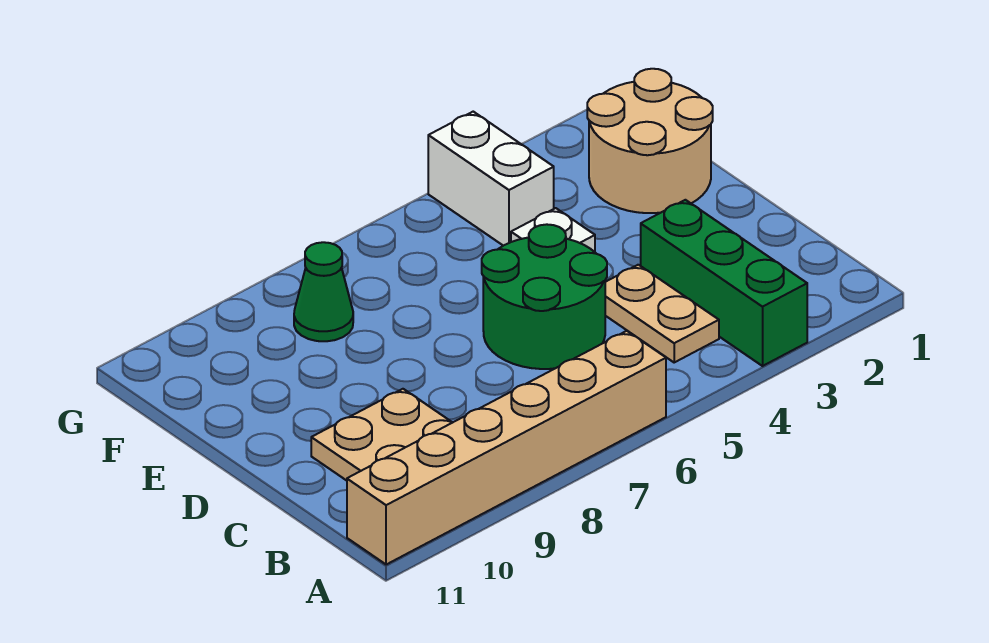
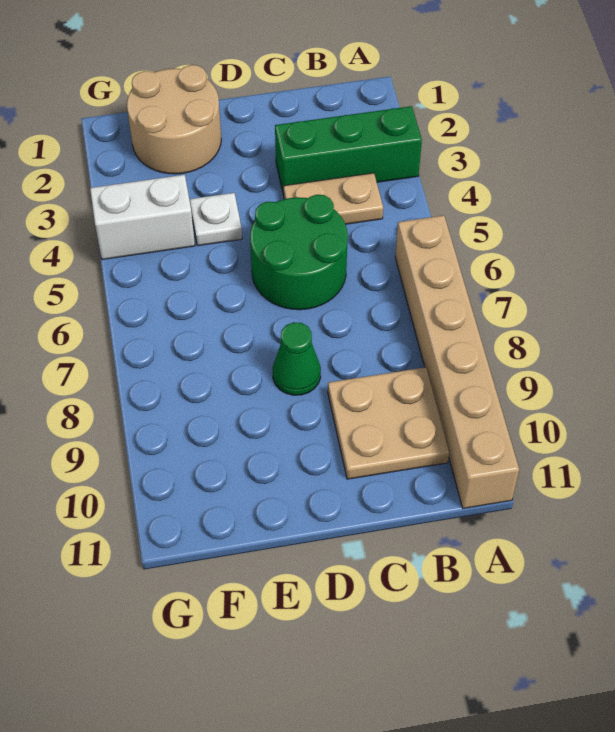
green cone F8 level 1 -> green cone D8 level 1

